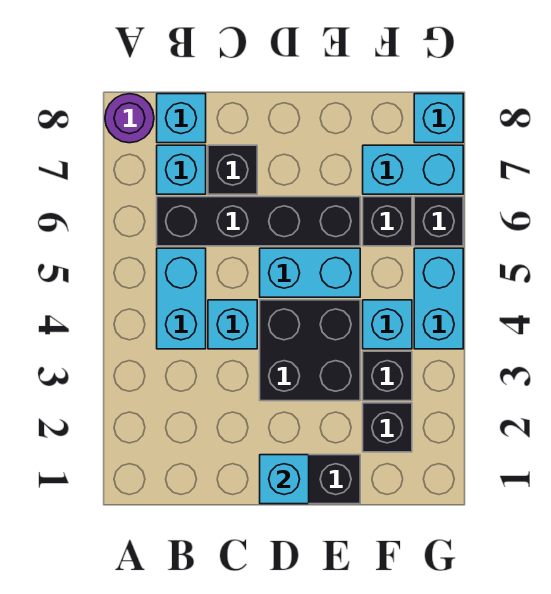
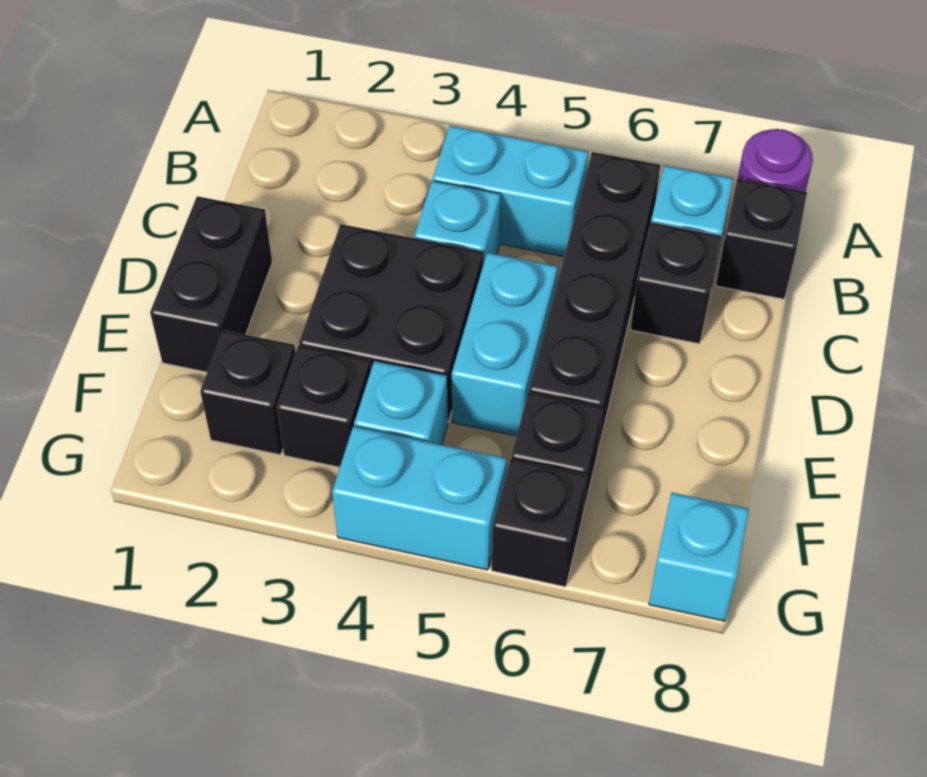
cyan brick B8 level 1 -> black brick B8 level 1
cyan brick D1 level 2 -> none
cyan brick F7:G7 level 1 -> none

